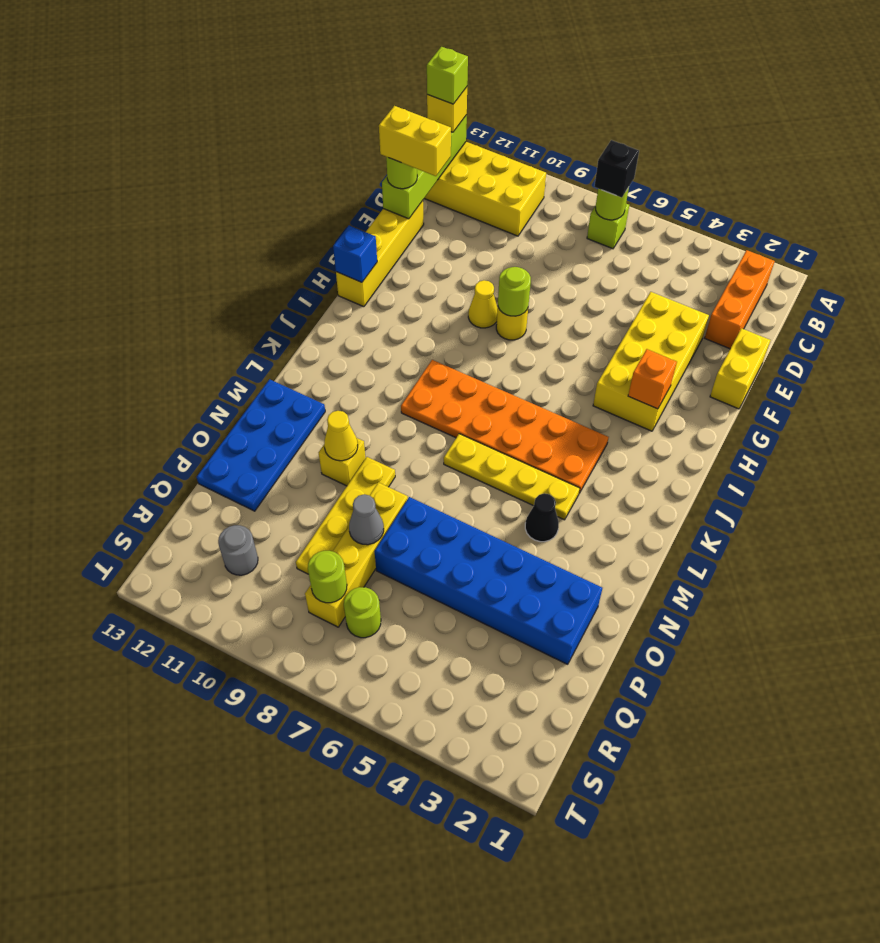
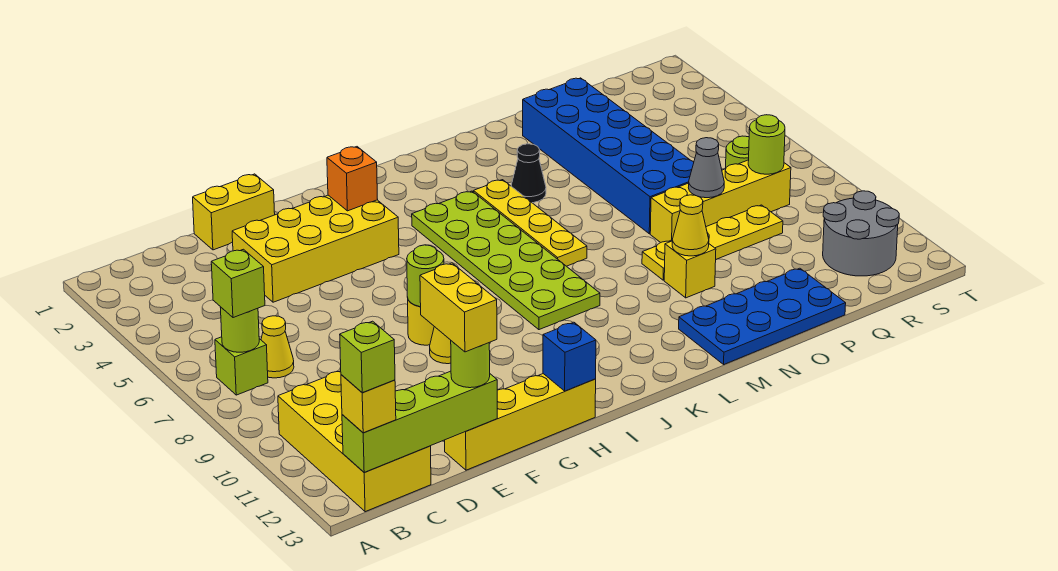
orange brick B2:D2 level 1 -> none
black brick B7 level 3 -> lime brick B7 level 3
none -> yellow cone C7 level 1
orange plate J4:K9 level 1 -> lime plate J4:K9 level 1
grey round brick R11 level 1 -> grey round brick R11:S12 level 1

